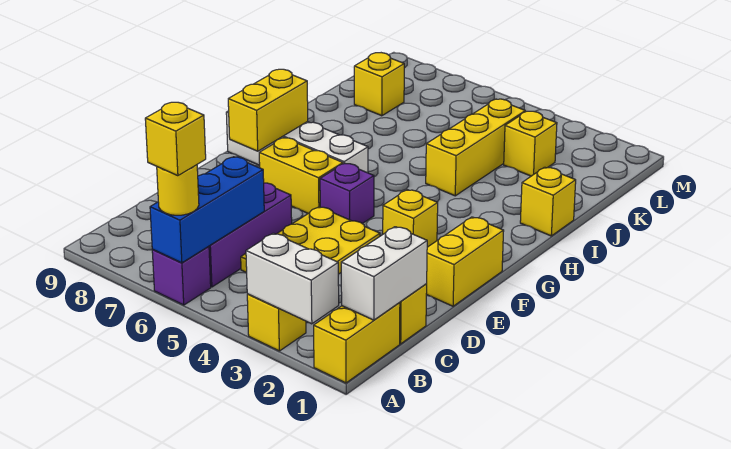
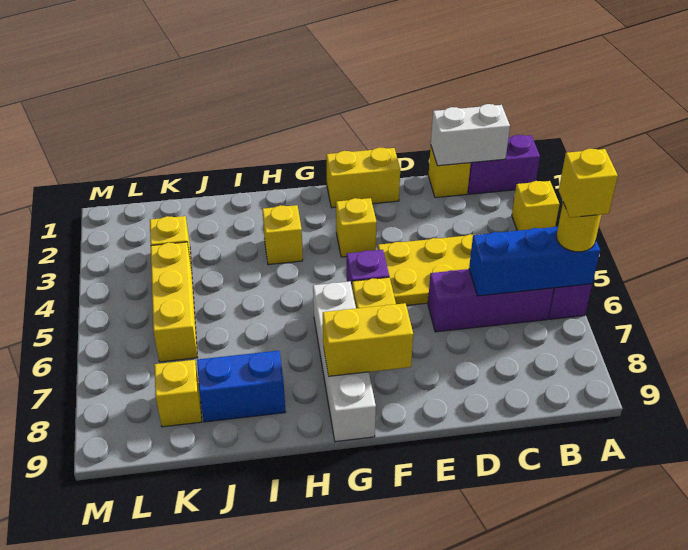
yellow brick A1:B1 level 1 -> purple brick A1:B1 level 1
white brick A2:A3 level 2 -> none
yellow brick I1 level 1 -> yellow brick H3 level 1
yellow brick I4:K4 level 1 -> yellow brick K4:K6 level 1
none -> blue brick I8:J8 level 1

